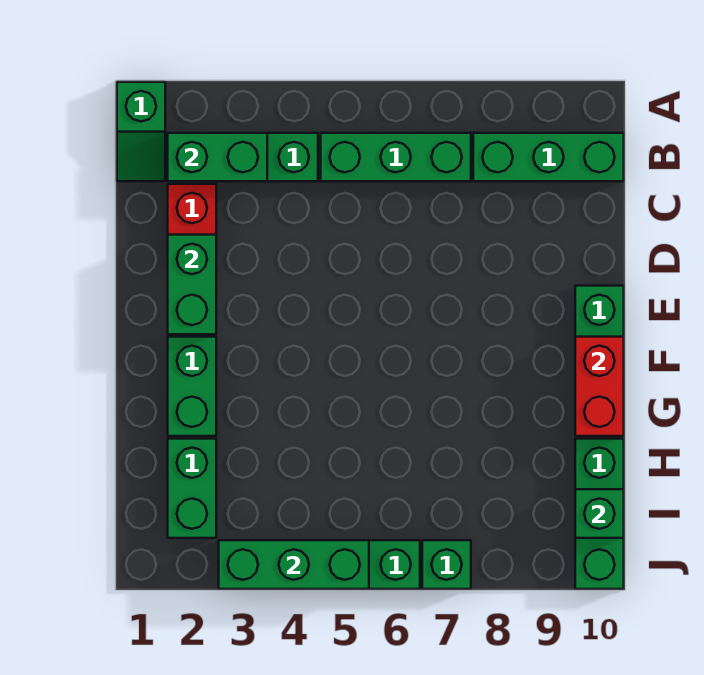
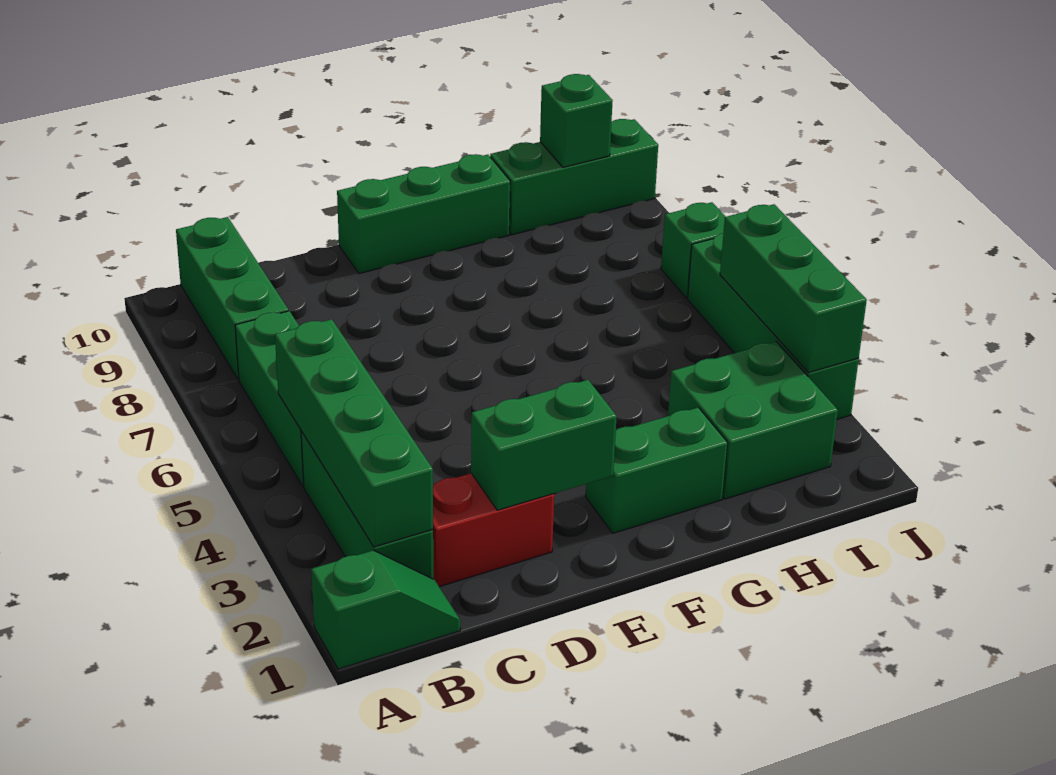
green brick B2:B3 level 2 -> green brick B2:B5 level 2
red brick F10:G10 level 2 -> none
green brick H2:I2 level 1 -> green brick H2:I3 level 1

